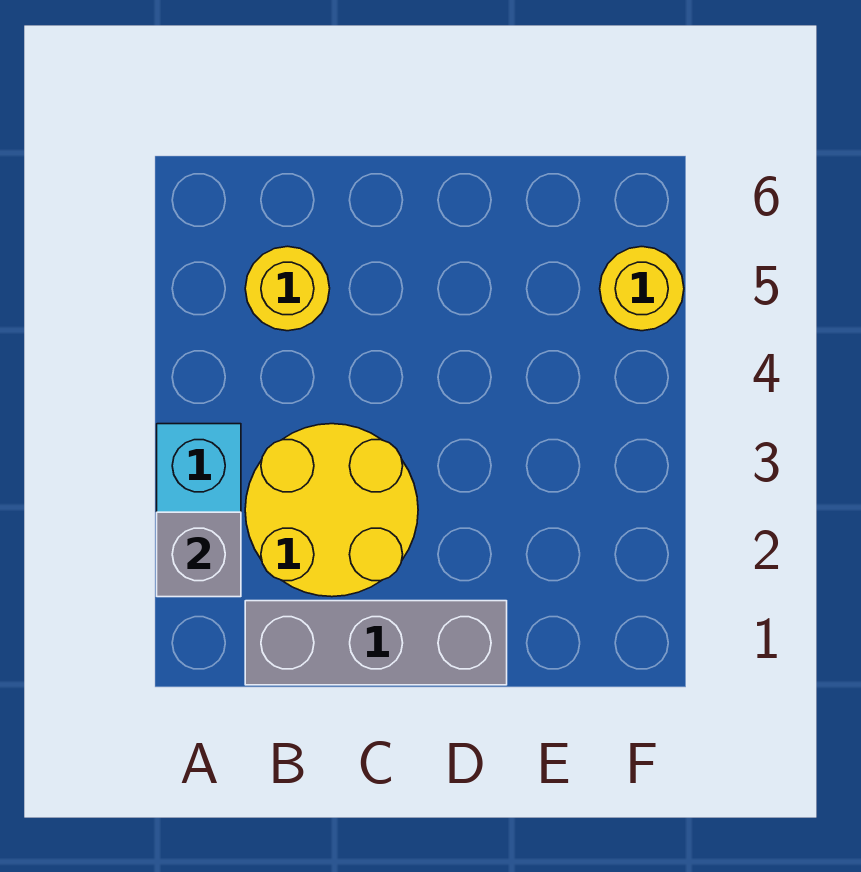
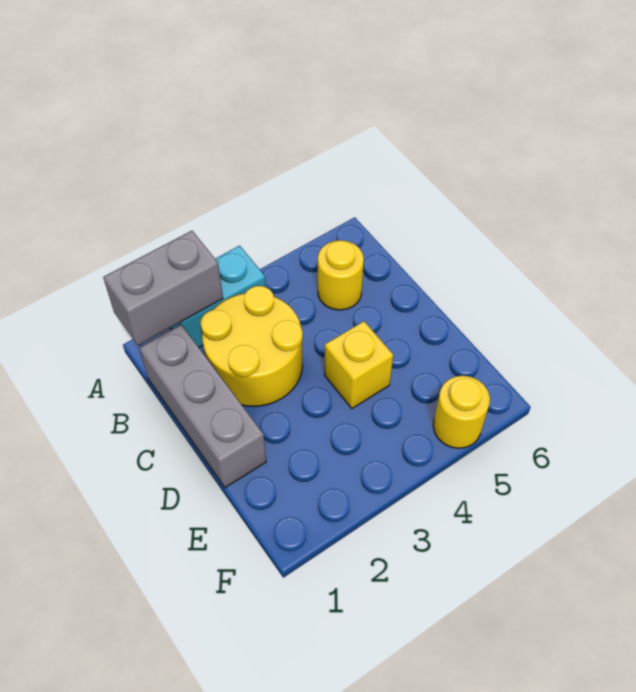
grey brick A2 level 2 -> grey brick A1:A2 level 2
none -> yellow brick D4 level 1

